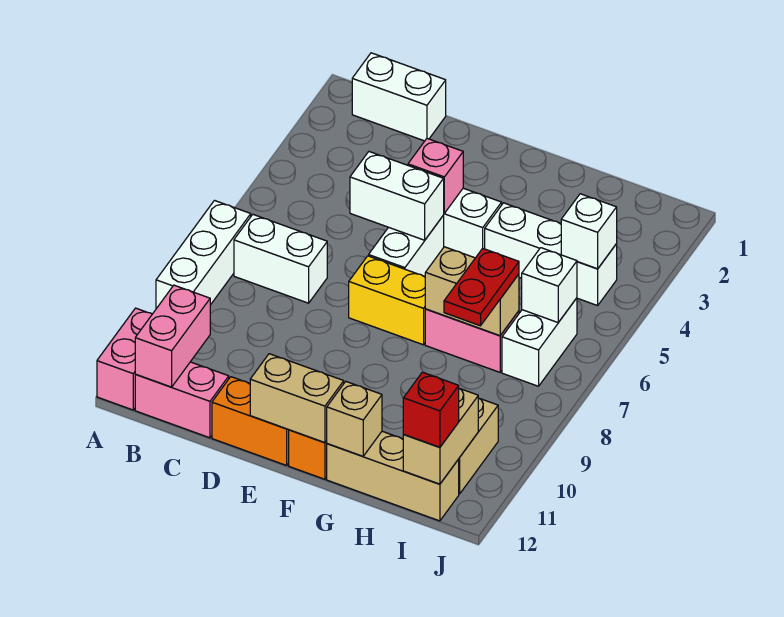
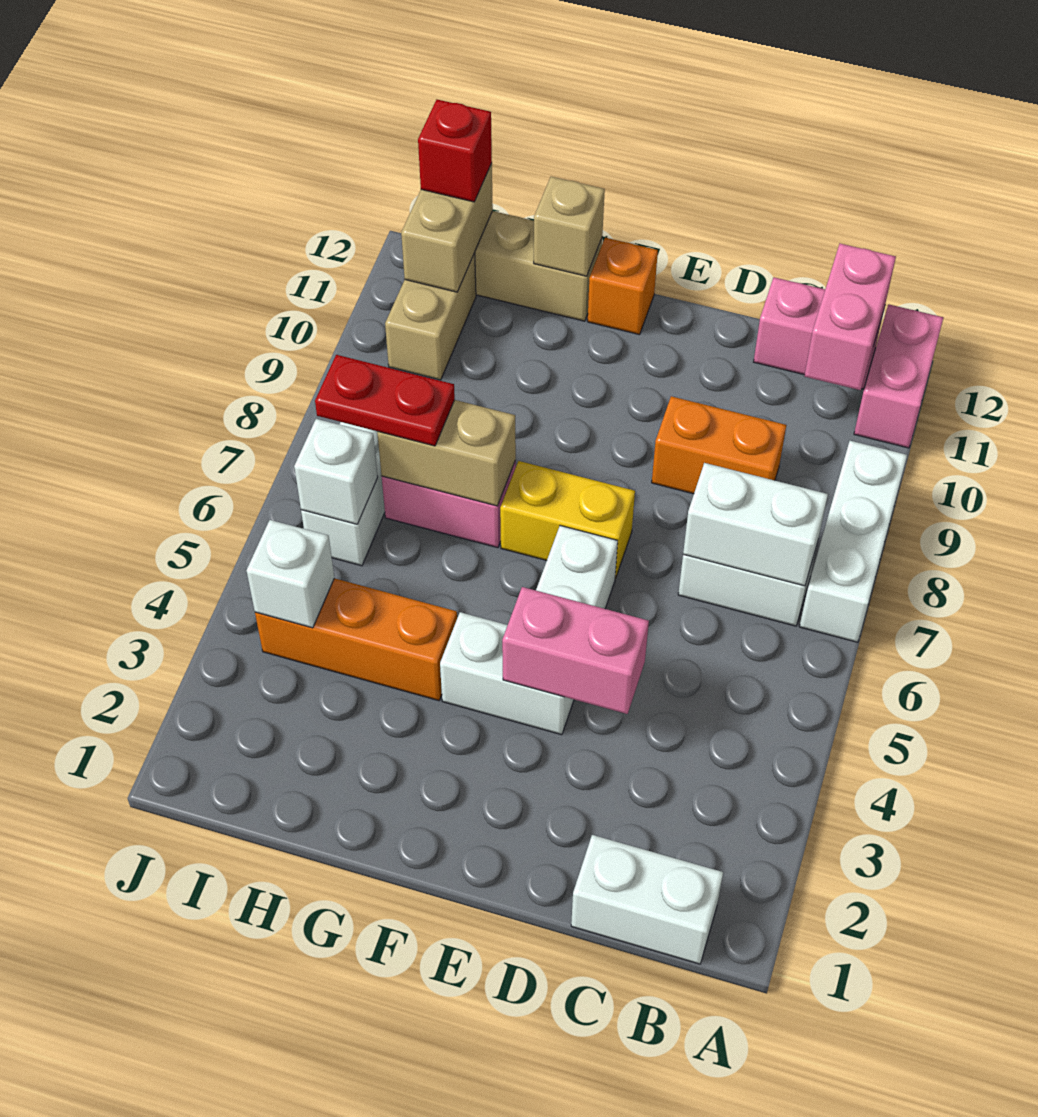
white brick D5:E5 level 2 -> white brick B7:C7 level 2
orange brick D12:E12 level 1 -> orange brick C9:D9 level 1
pink brick E4 level 2 -> pink brick D4:E4 level 2
tan brick E12:F12 level 2 -> none
white brick G4:I4 level 1 -> orange brick G4:I4 level 1
red plate H7:H8 level 3 -> red plate H7:I7 level 3

